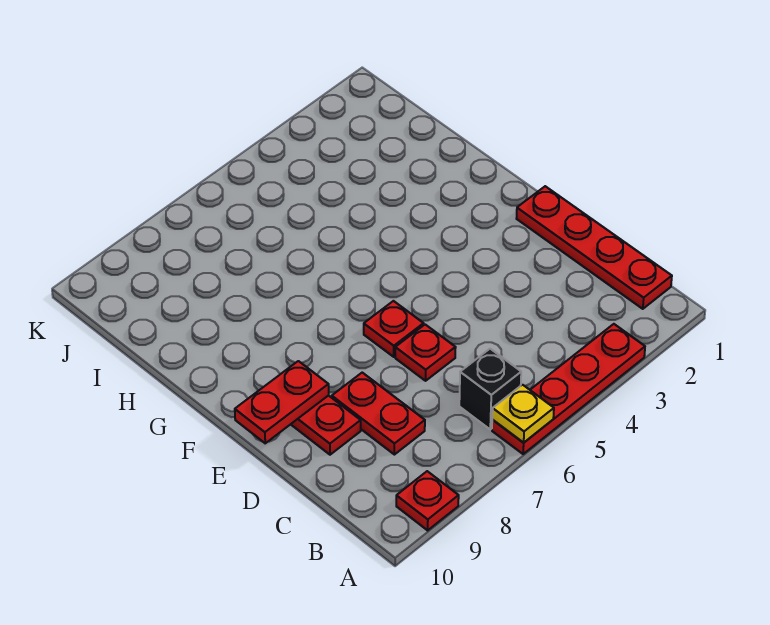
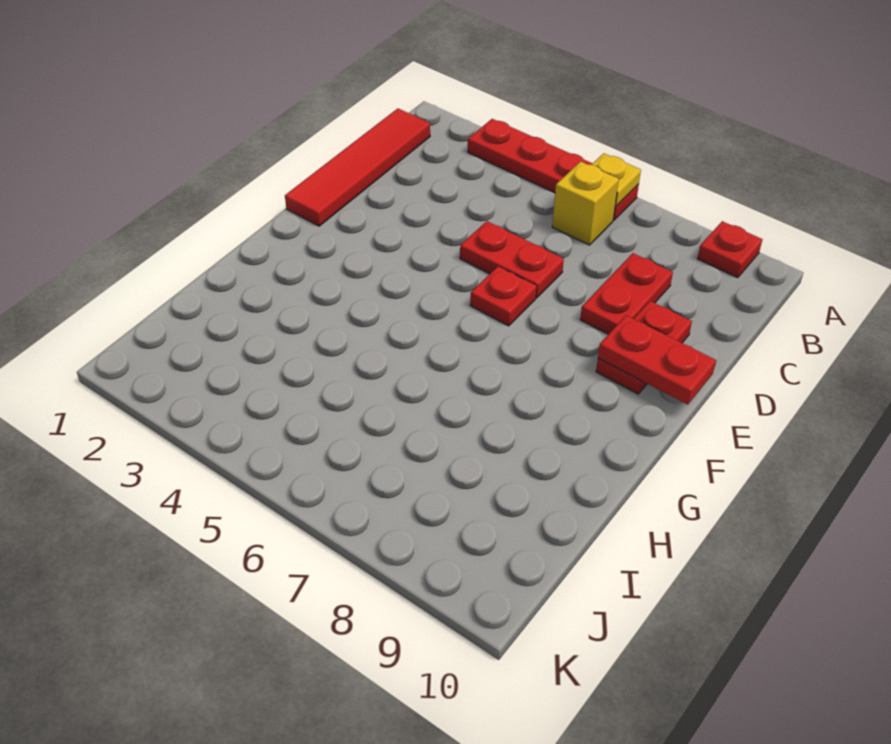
red plate B1:E1 level 1 -> red tile B1:E1 level 1
black brick B6 level 1 -> yellow brick B6 level 1
red plate D6 level 1 -> red plate D5:D6 level 1

